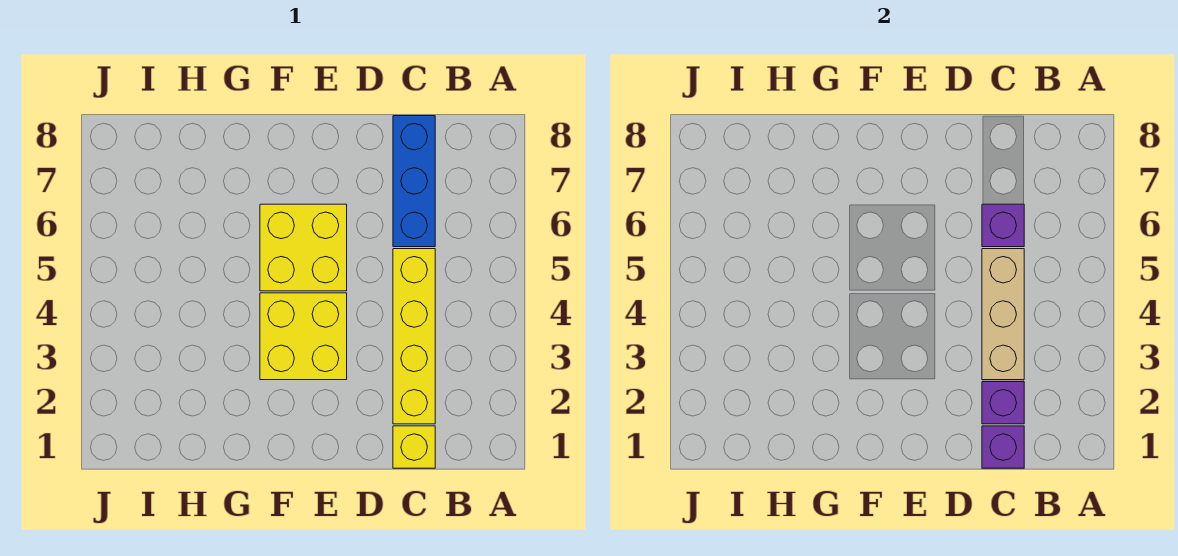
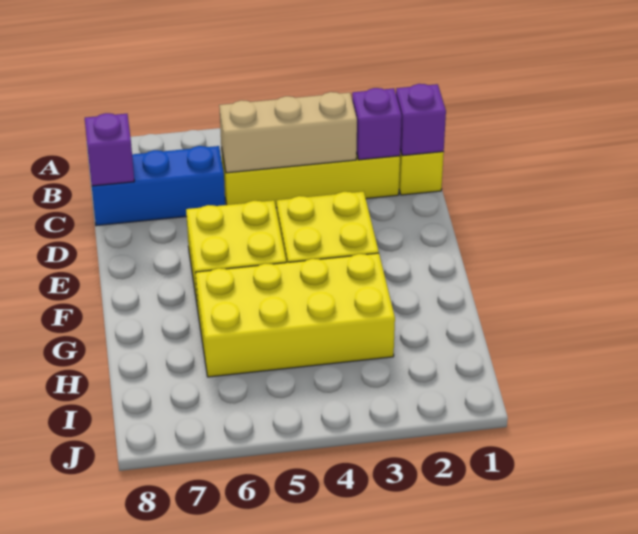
purple brick C6 level 2 -> purple brick C8 level 2
none -> yellow brick G3:H6 level 1

